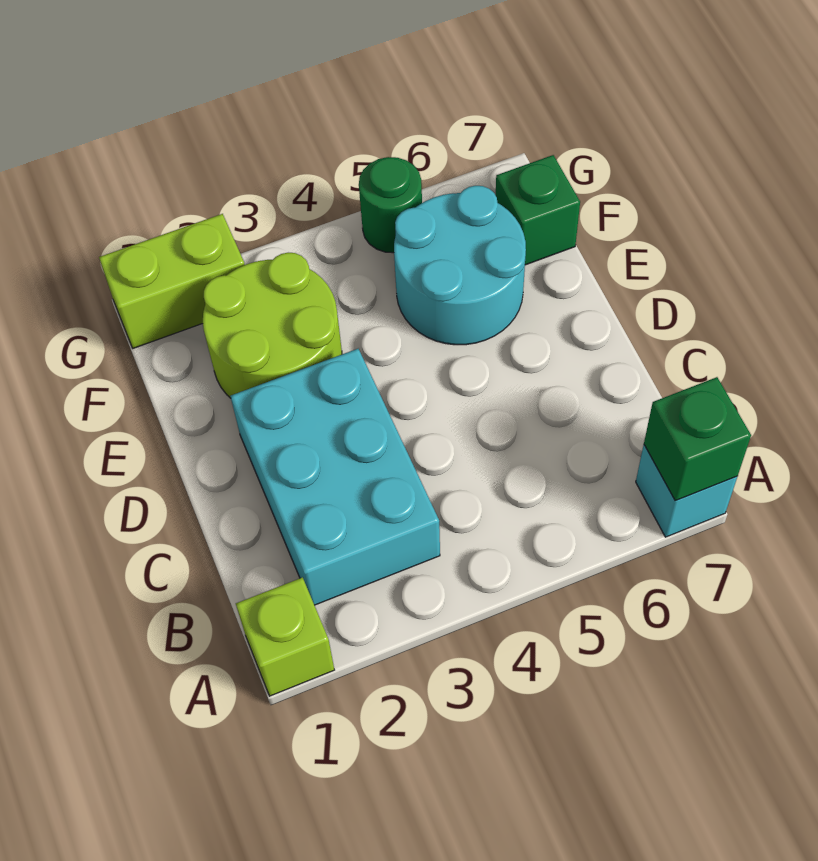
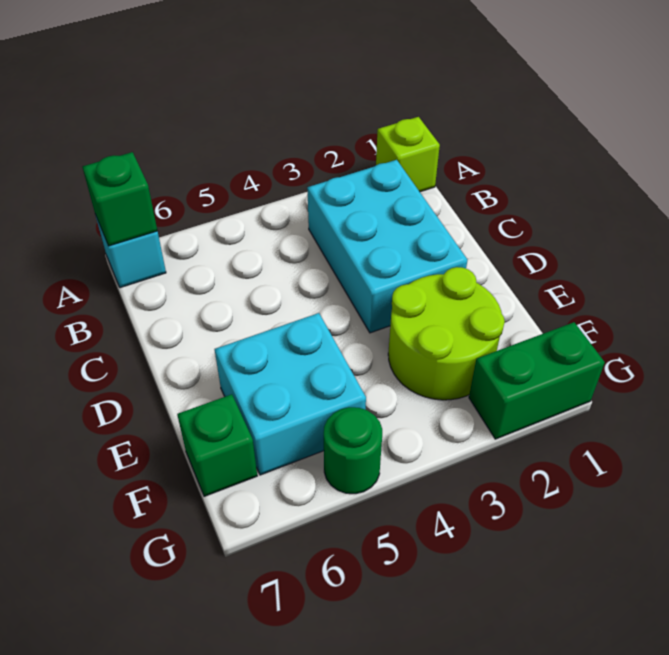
cyan round brick E5:F6 level 1 -> cyan brick E5:F6 level 1
lime brick G1:G2 level 1 -> green brick G1:G2 level 1

